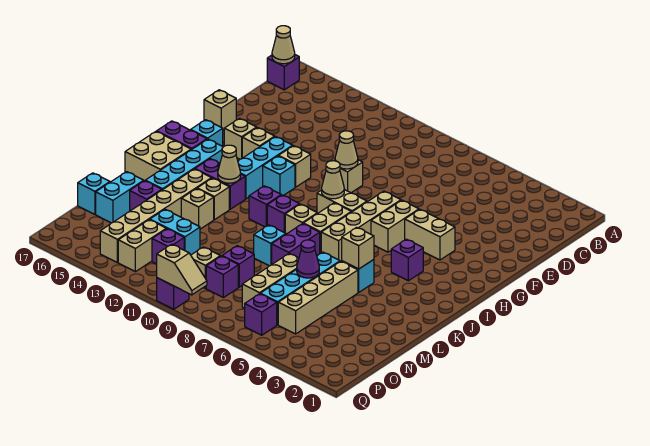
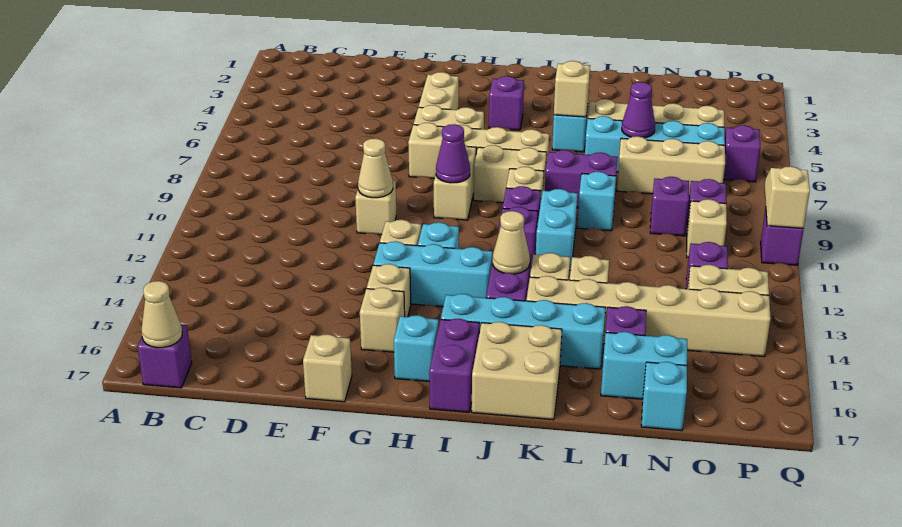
tan cone H9 level 2 -> purple cone H9 level 2
cyan brick N12:N13 level 1 -> cyan brick K10:K11 level 1

